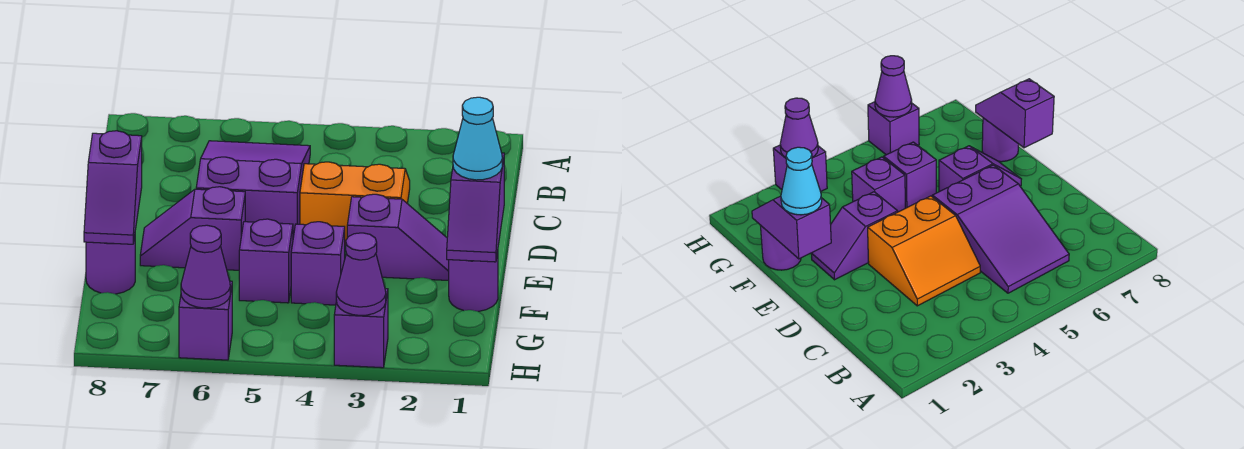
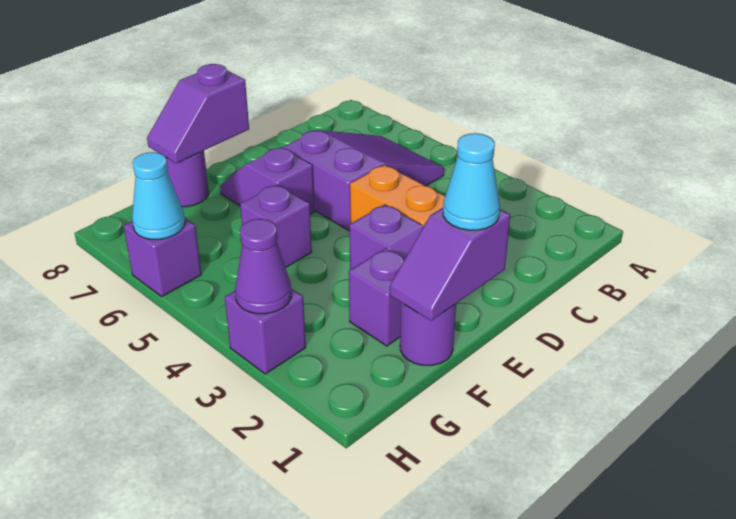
purple brick F4 level 1 -> purple brick F2 level 1
purple cone H6 level 2 -> cyan cone H6 level 2

